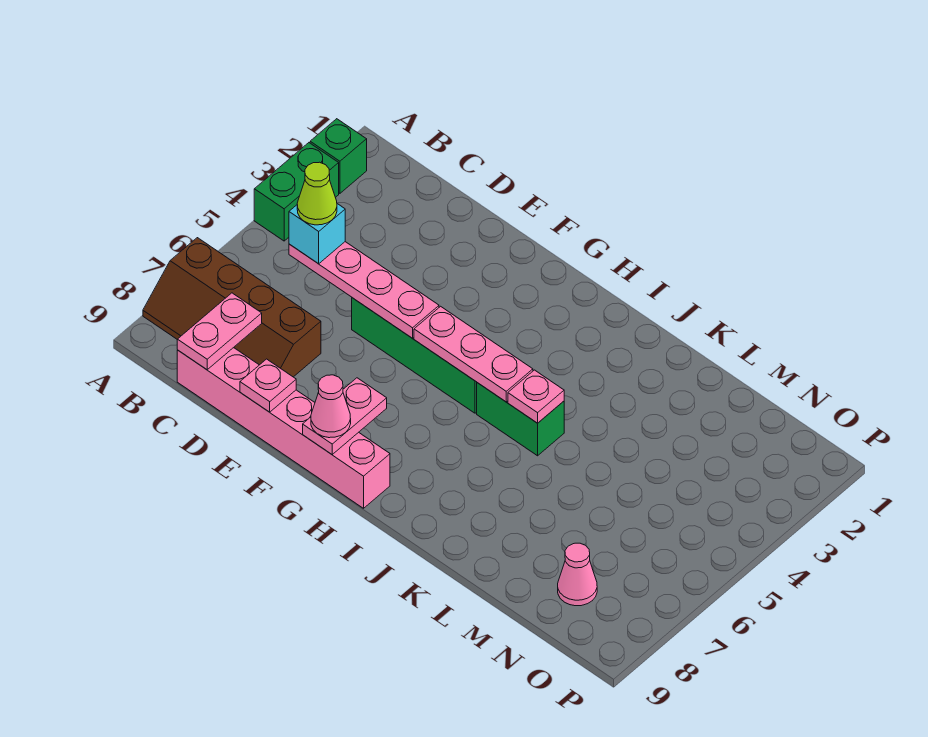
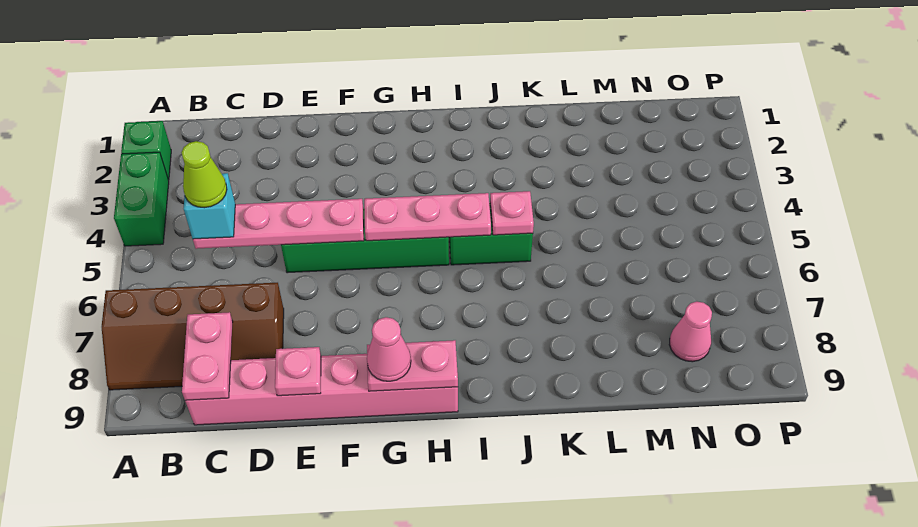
pink plate G8:G9 level 2 -> pink plate G9:H9 level 2

